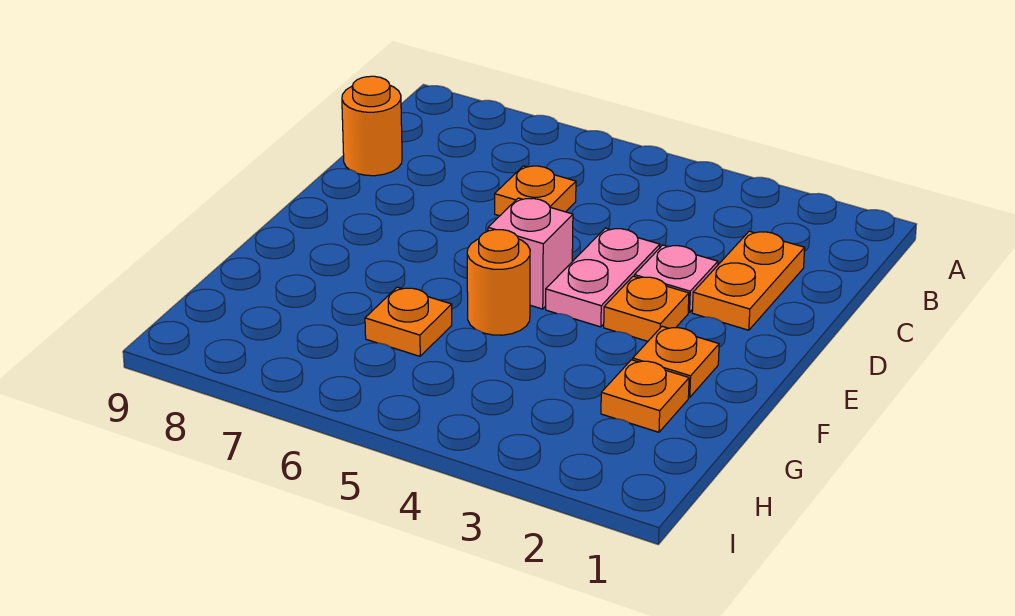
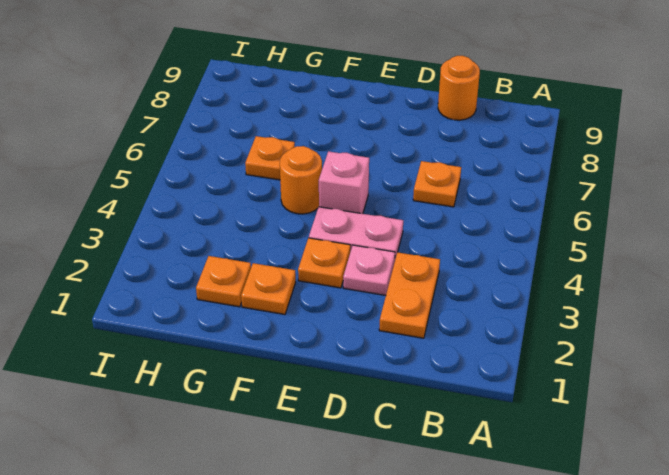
orange plate C2:D2 level 1 -> orange plate C2:C3 level 1

